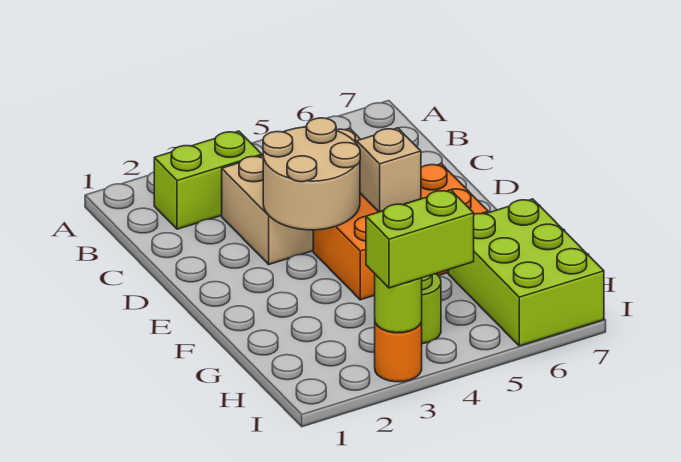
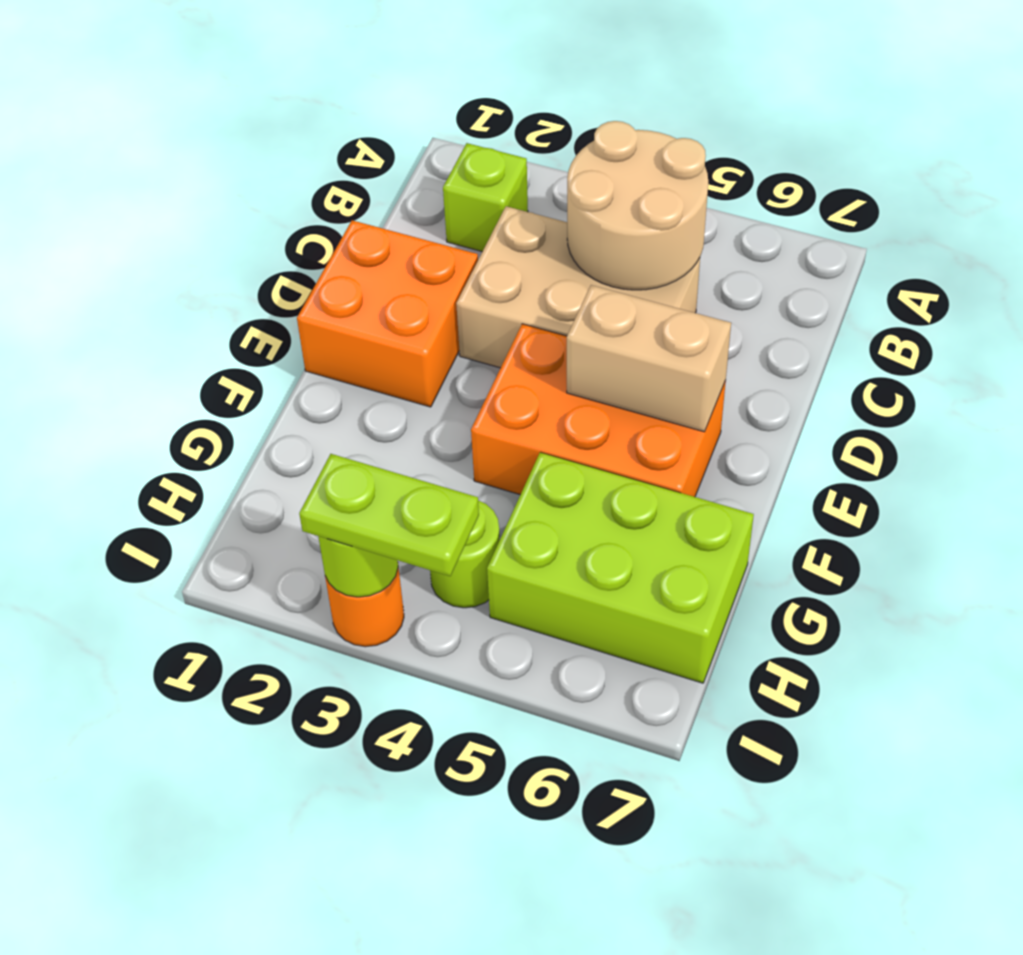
lime brick B2:B3 level 1 -> lime brick B2 level 1
none -> orange brick D1:E2 level 1
tan round brick D3:E4 level 2 -> tan round brick B4:C5 level 2
tan brick E5 level 2 -> tan brick E5:E6 level 2
lime brick G6:I7 level 1 -> lime brick G5:H7 level 1
lime brick I3:I4 level 3 -> lime plate I3:I4 level 3

